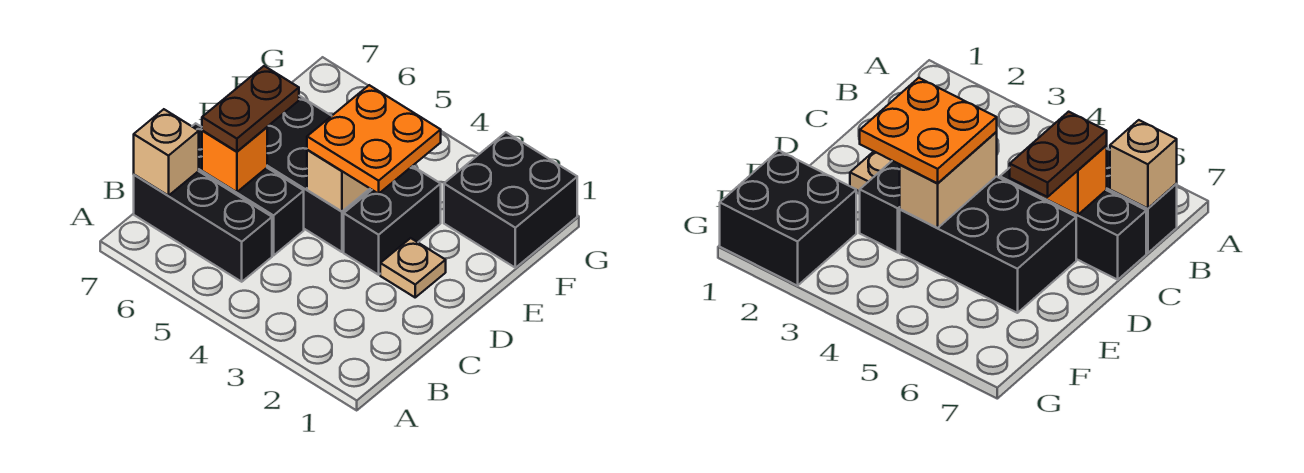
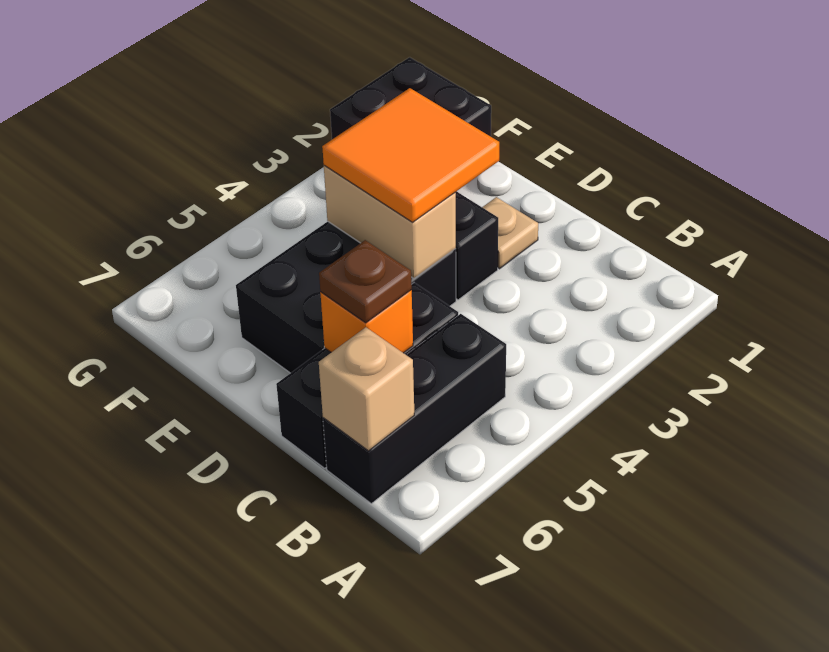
brown plate C6:D6 level 3 -> brown plate C6 level 3
orange plate D3:E4 level 3 -> orange tile D3:E4 level 3

